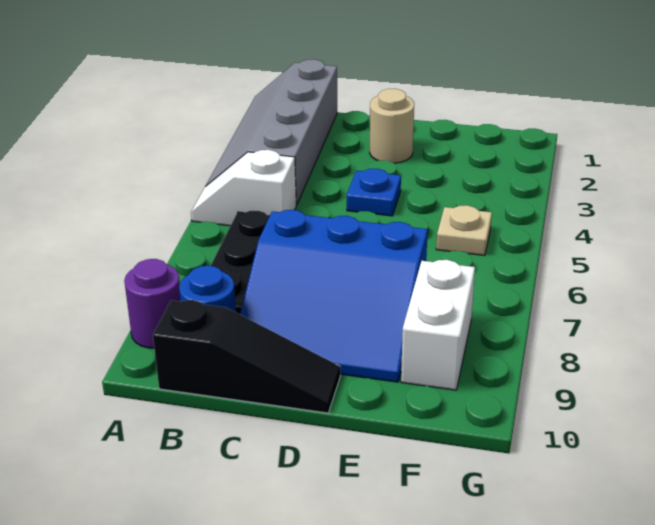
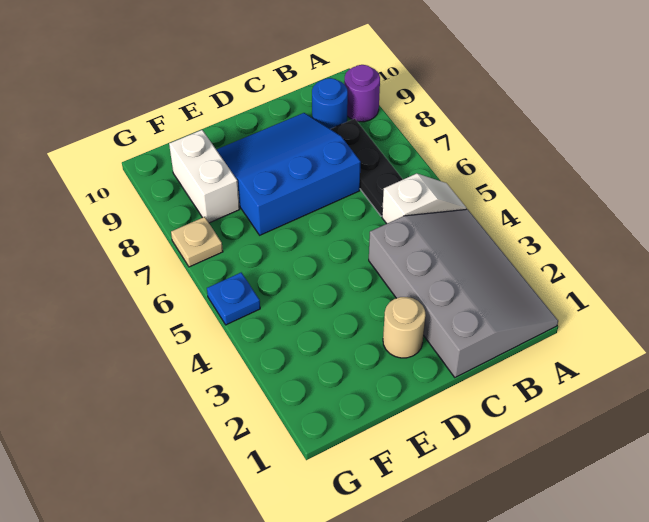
grey slope A1:B4 level 1 top B -> grey slope A1:C4 level 1 top C
black slope B10:D10 level 1 top B -> none
blue plate D4 level 1 -> blue plate G5 level 1
tan plate F5 level 1 -> tan plate G7 level 1

